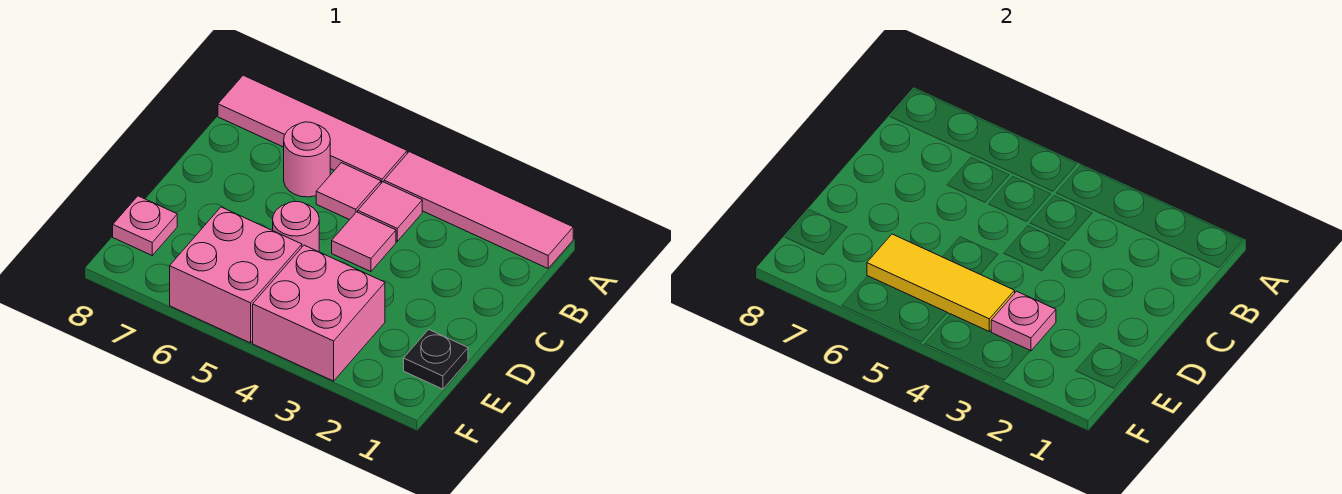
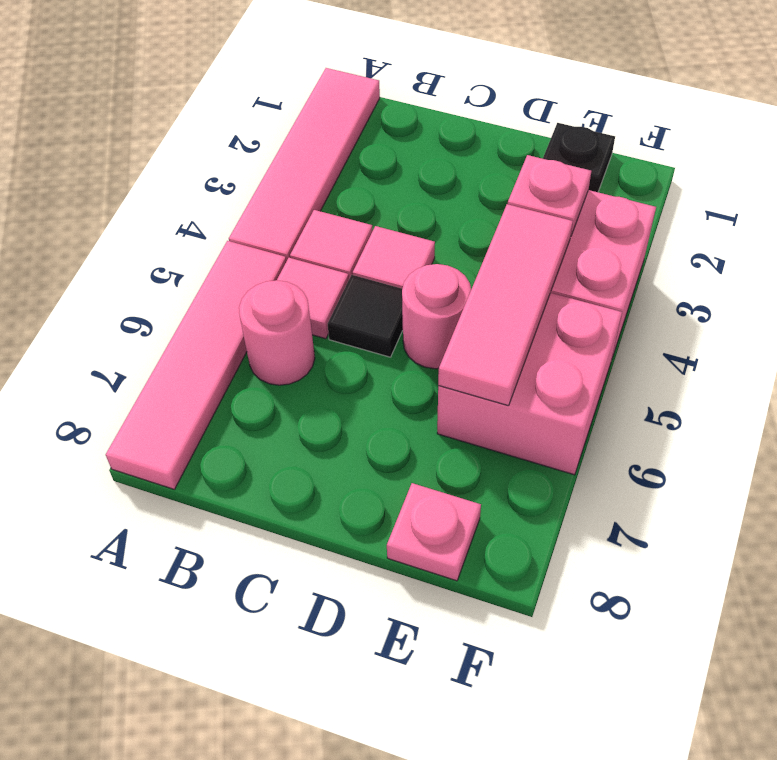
none -> black tile C5 level 1
yellow tile E4:E6 level 2 -> pink tile E4:E6 level 2

